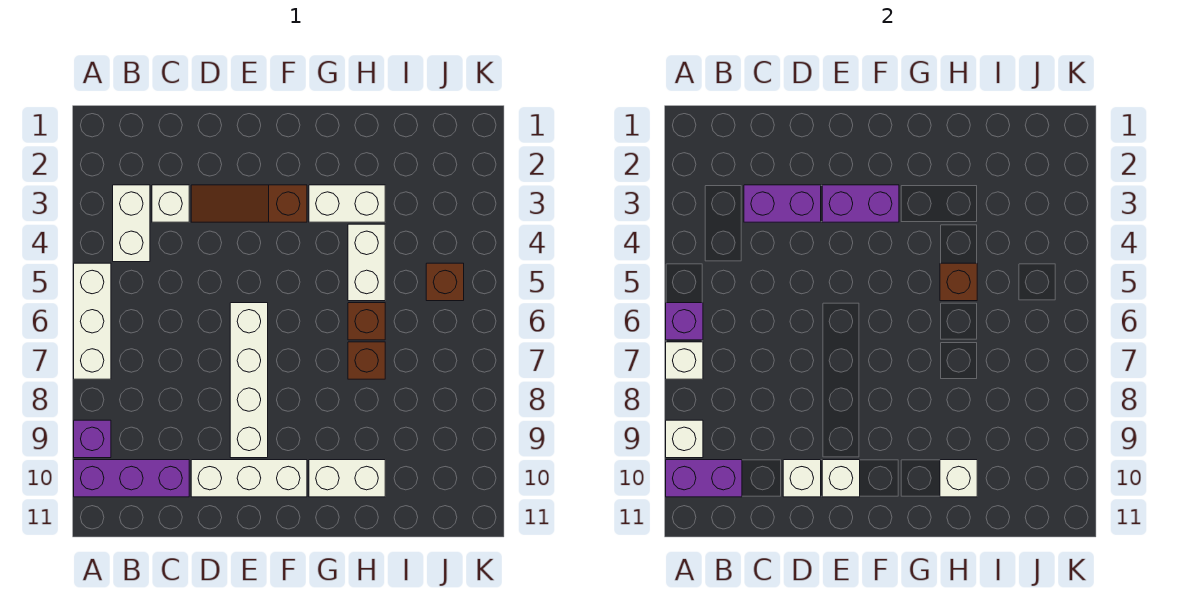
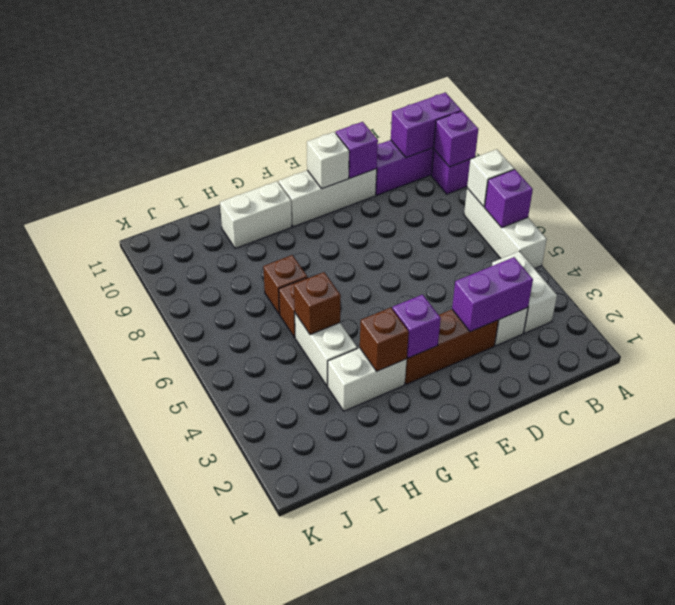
white brick A9 level 2 -> purple brick A9 level 2
brown slope D3:F3 level 1 top F -> brown brick D3:F3 level 1
white brick D10 level 2 -> purple brick D10 level 2
purple brick E3:F3 level 2 -> purple brick F3 level 2
white brick E6:E9 level 1 -> none
white brick H10 level 2 -> none
brown brick J5 level 1 -> brown brick G3 level 2

